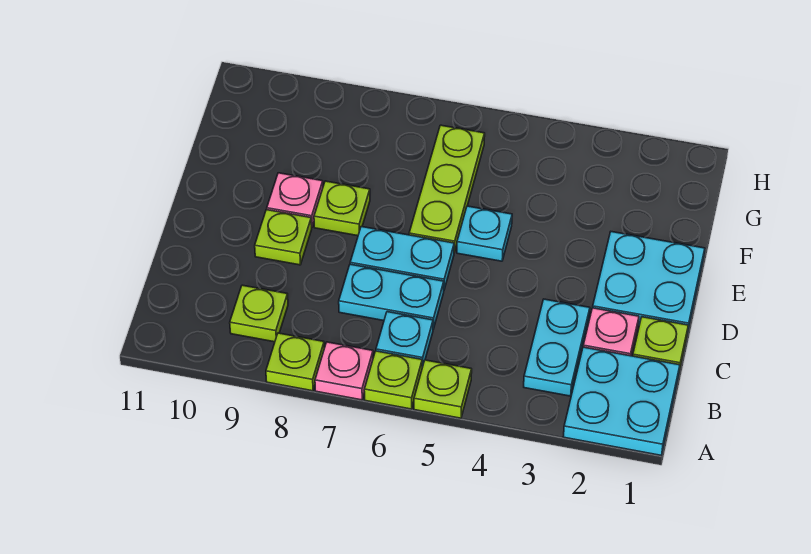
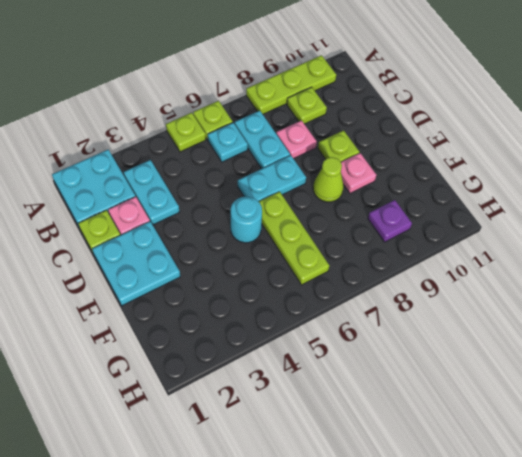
pink plate A7 level 1 -> pink plate C8 level 1
lime plate A8 level 1 -> lime plate A8:A10 level 1
cyan plate C6:C7 level 1 -> cyan plate B7:C7 level 1
cyan plate E5 level 1 -> cyan round brick E5 level 1
lime plate E8 level 1 -> lime cone E8 level 1
none -> purple plate G9 level 1

